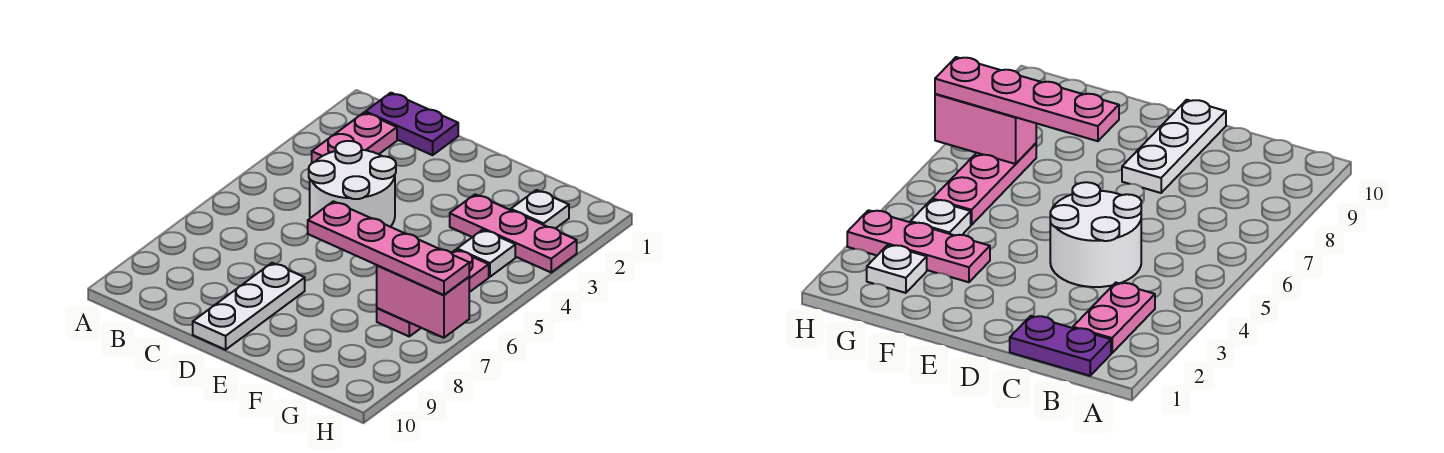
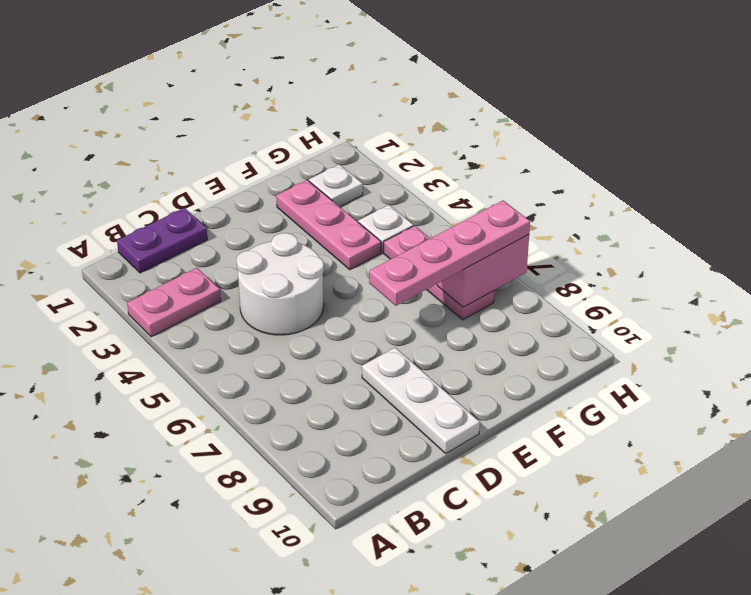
pink plate B2:B3 level 1 -> pink plate A3:B3 level 1
pink plate F3:H3 level 1 -> pink plate F2:F4 level 1

